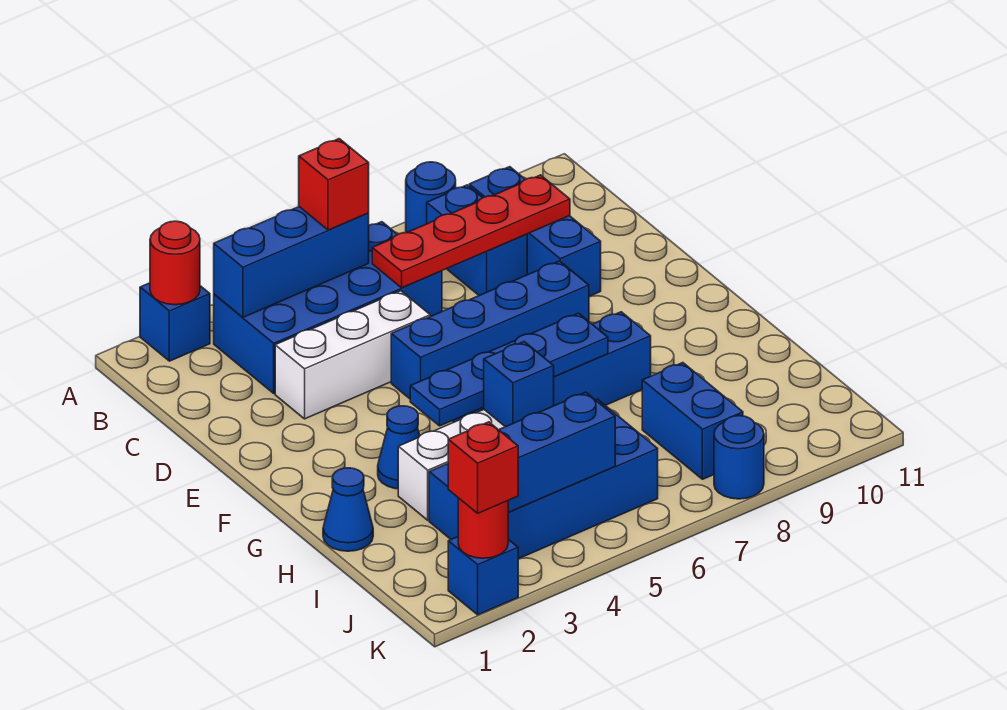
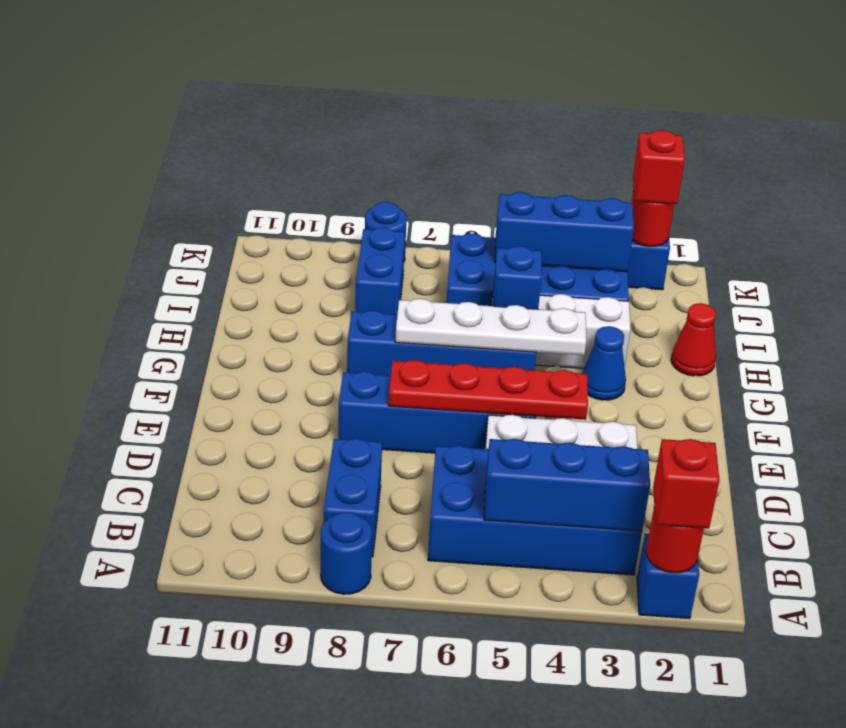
red brick B5 level 3 -> red brick A2 level 3
blue brick B9:D9 level 1 -> none
red plate C6:C9 level 2 -> red plate E4:E7 level 2
blue plate G4:G7 level 2 -> white plate G4:G7 level 2
blue cone H1 level 1 -> red cone H1 level 1

